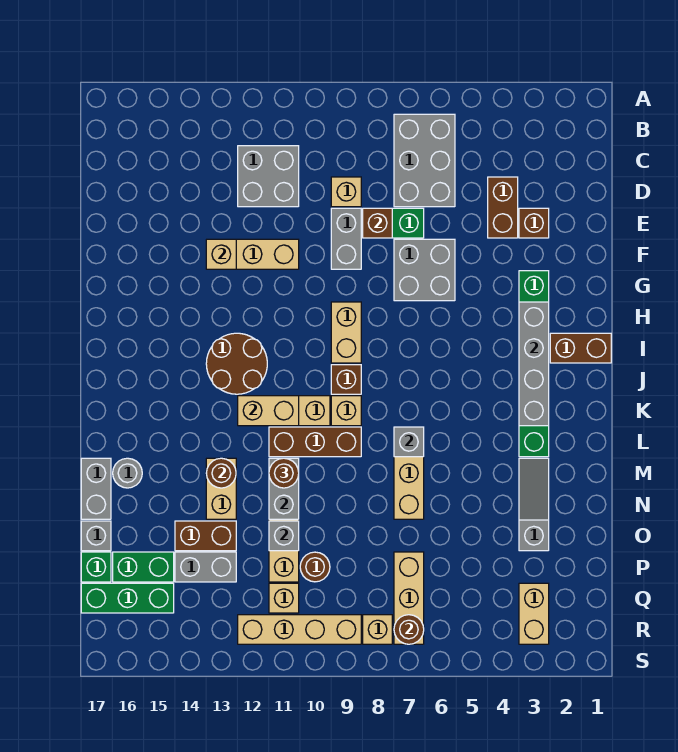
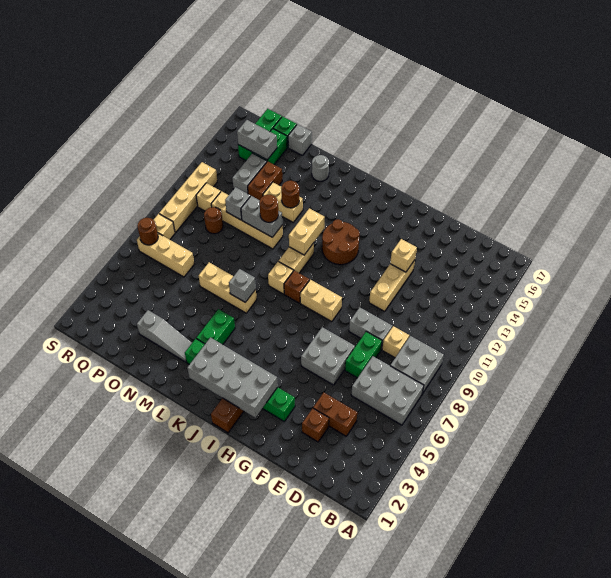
grey brick C11:D12 level 1 -> grey brick B8:C9 level 1
brown brick E8 level 2 -> none
grey brick H3:K3 level 2 -> grey brick H2:K3 level 2
none -> green brick L4:L5 level 1
brown brick L9:L11 level 1 -> none
grey brick M17:N17 level 1 -> grey brick P15:Q15 level 2
tan brick Q3:R3 level 1 -> none

